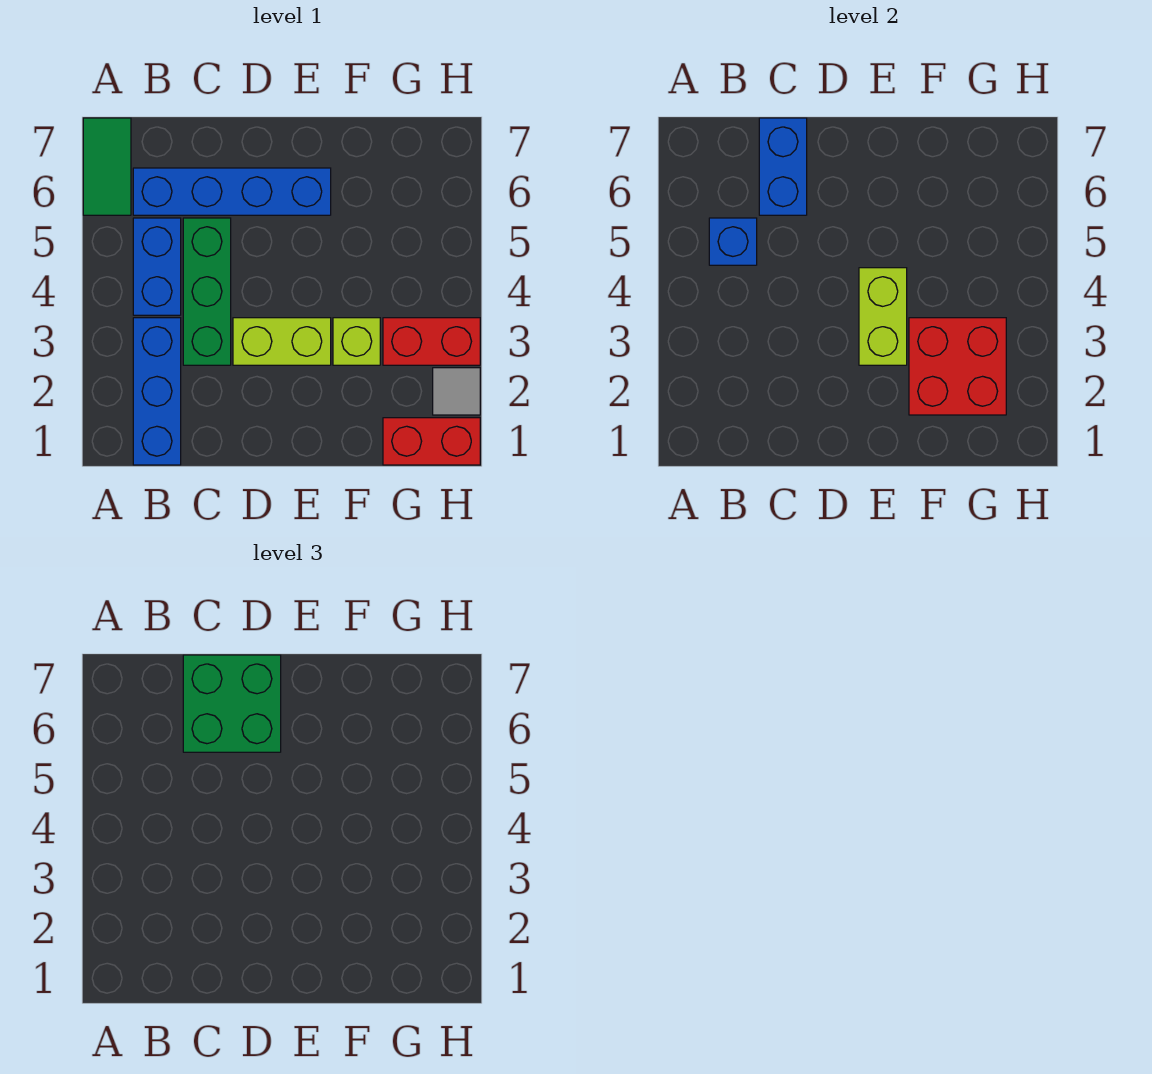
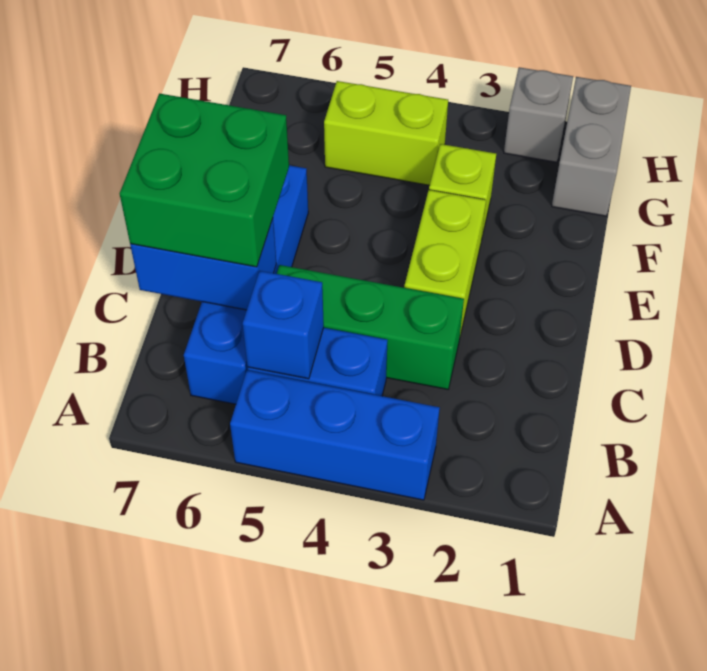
green tile A6:A7 level 1 -> none
blue brick B1:B3 level 1 -> blue brick A3:A5 level 1
lime brick E3:E4 level 2 -> lime brick G4:G5 level 1
red brick F2:G3 level 2 -> none
red brick G1:H1 level 1 -> grey brick G1:H1 level 1
red brick G3:H3 level 1 -> none
grey tile H2 level 1 -> grey brick H2 level 1

